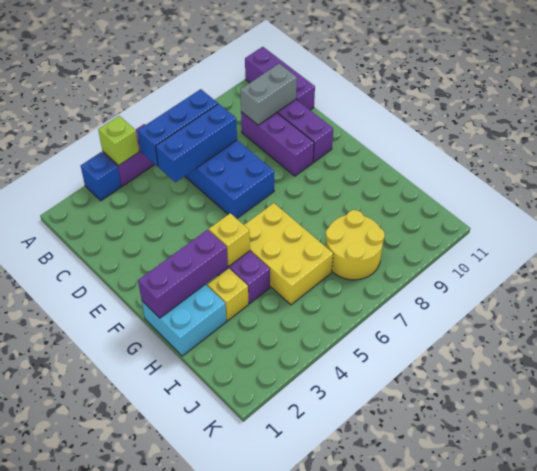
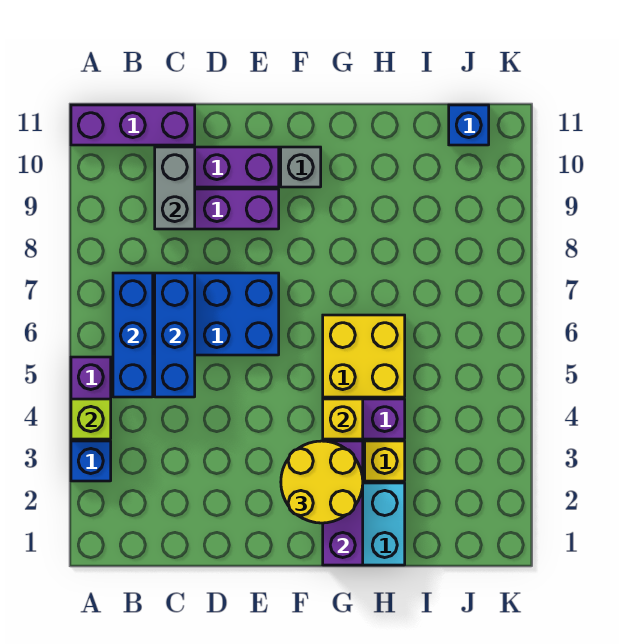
none -> grey brick F10 level 1
yellow brick G5:I6 level 1 -> yellow brick G5:H6 level 1
yellow round brick I7:J8 level 1 -> yellow round brick F2:G3 level 3
none -> blue brick J11 level 1

